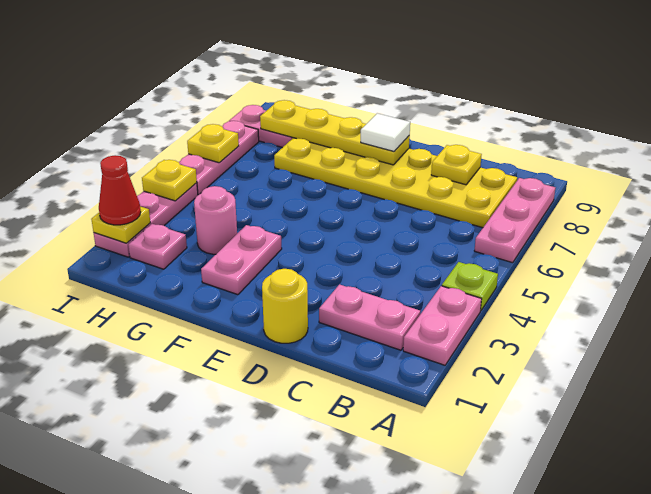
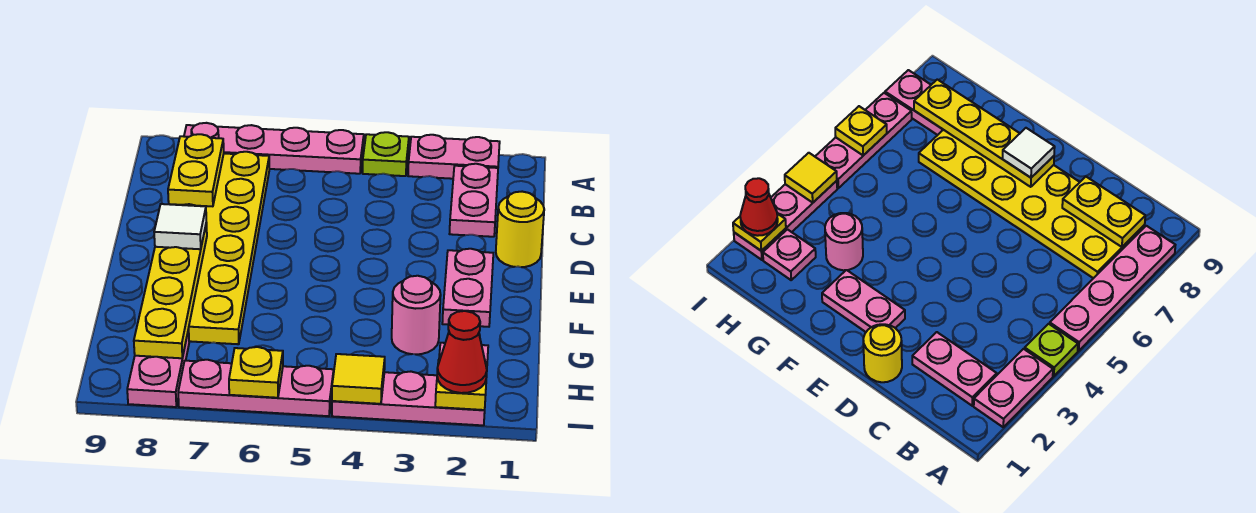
pink plate A6:A8 level 1 -> pink plate A5:A8 level 1
yellow plate C8 level 2 -> yellow plate B8:C8 level 2
pink plate F2:F3 level 1 -> pink plate E2:F2 level 1
yellow plate I4 level 2 -> yellow tile I4 level 2

